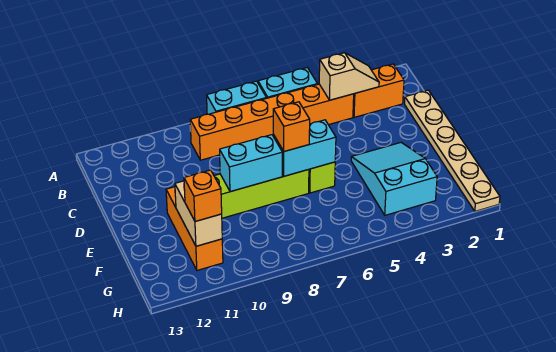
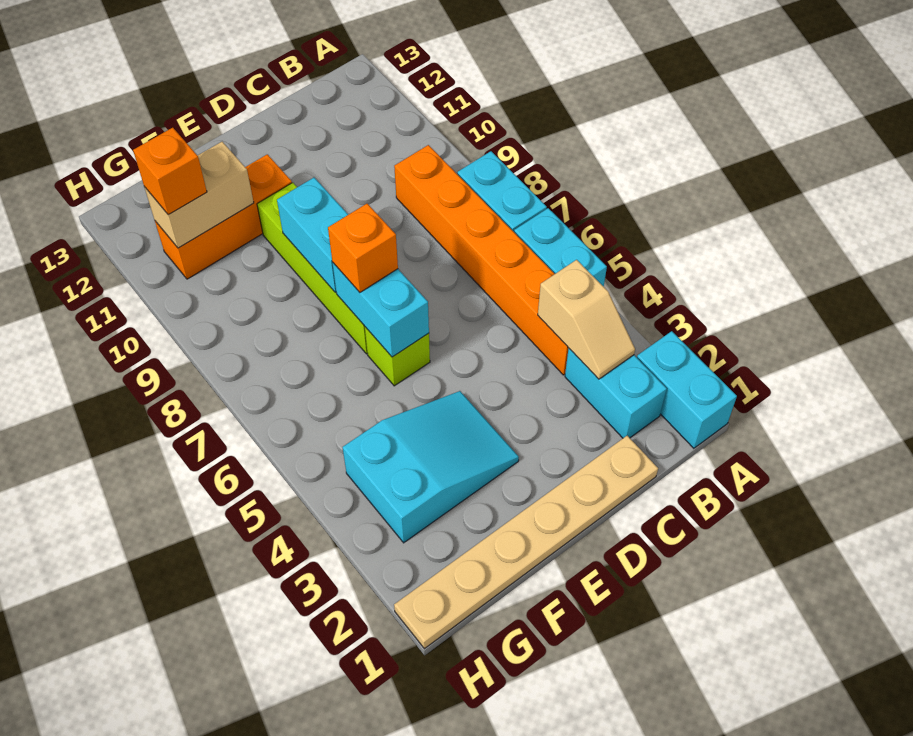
none -> cyan brick A1:A2 level 1
orange brick B2:B3 level 1 -> cyan brick B2:B3 level 1

